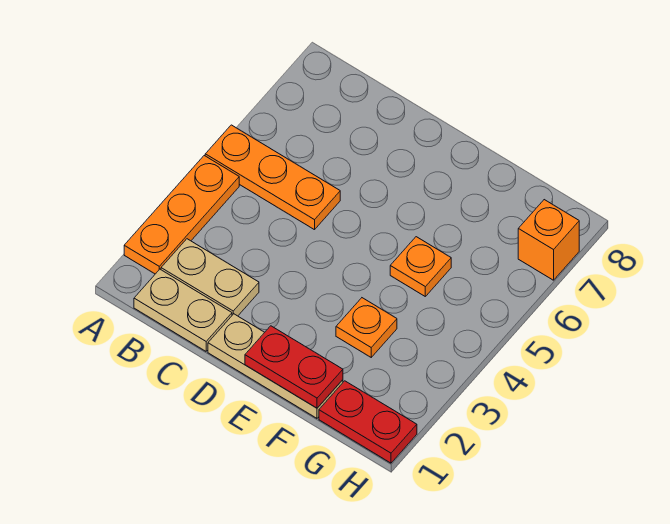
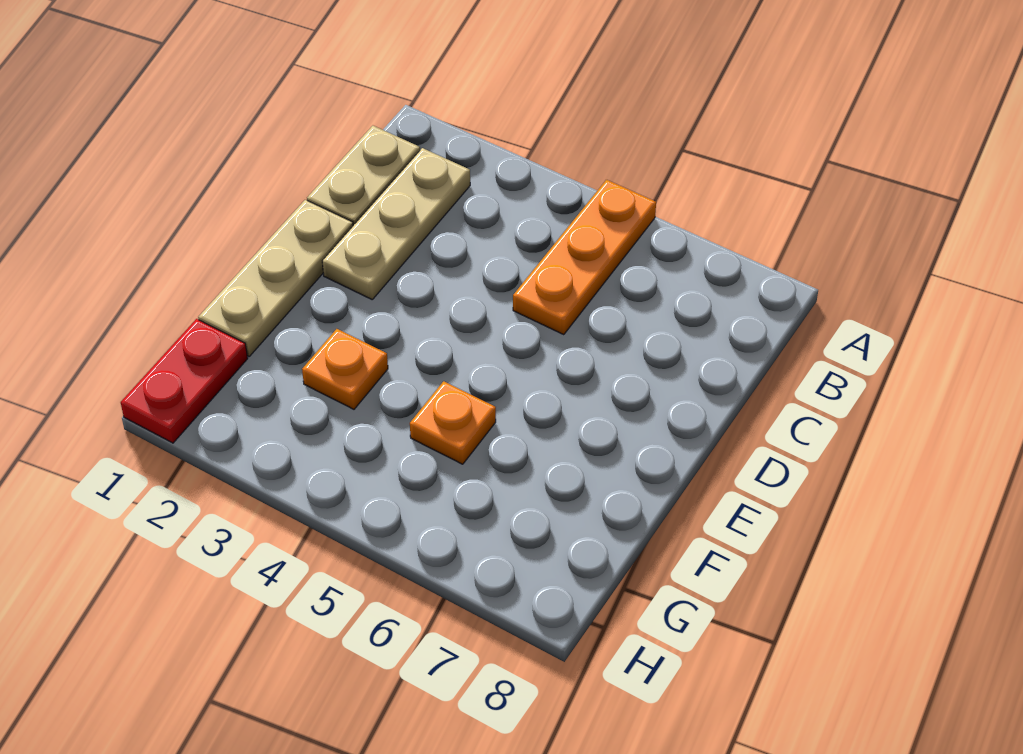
orange plate A2:A4 level 1 -> none
tan plate B2:C2 level 1 -> tan plate B2:D2 level 1
red plate E1:F1 level 2 -> none
orange brick H7 level 1 -> none

